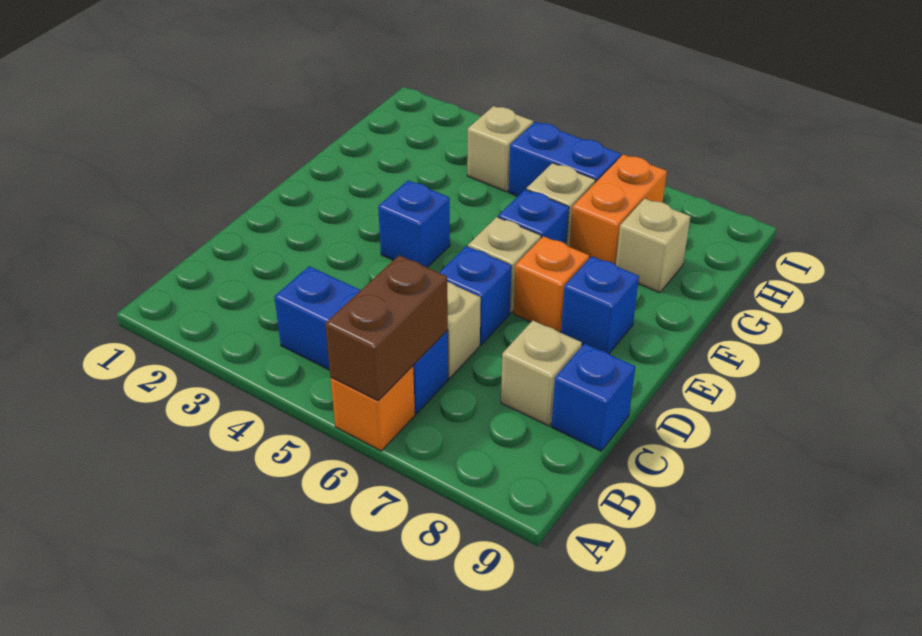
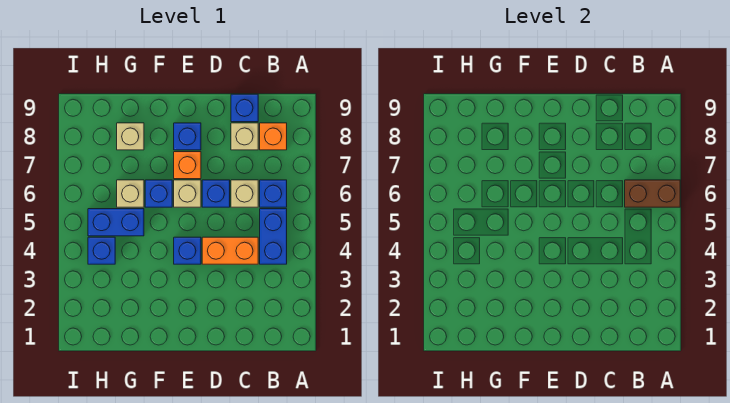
orange brick A6 level 1 -> orange brick B8 level 1
orange brick G7:H7 level 1 -> orange brick C4:D4 level 1
tan brick H4 level 1 -> blue brick H4 level 1
blue brick H5:H6 level 1 -> blue brick G5:H5 level 1

